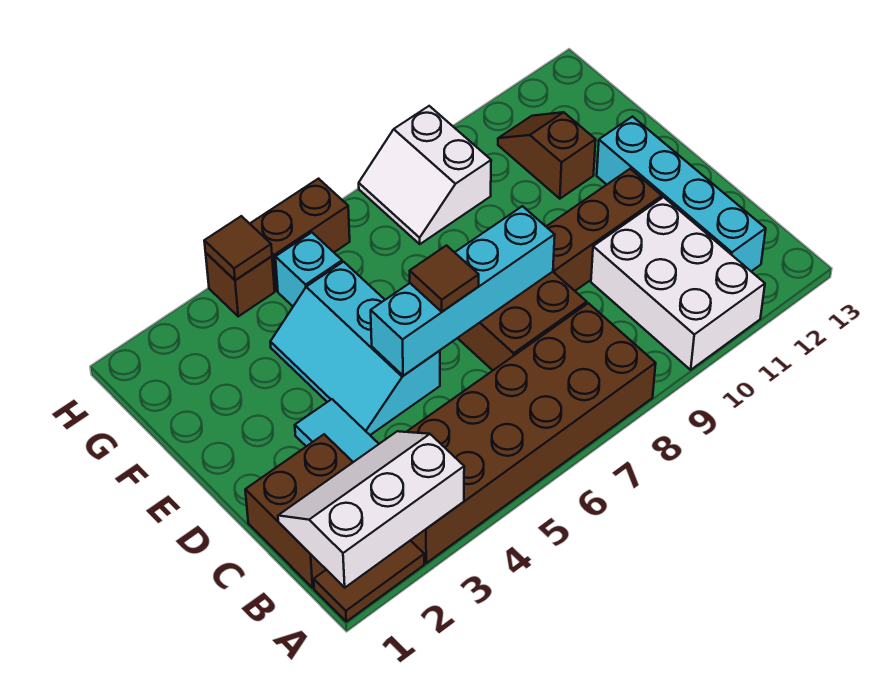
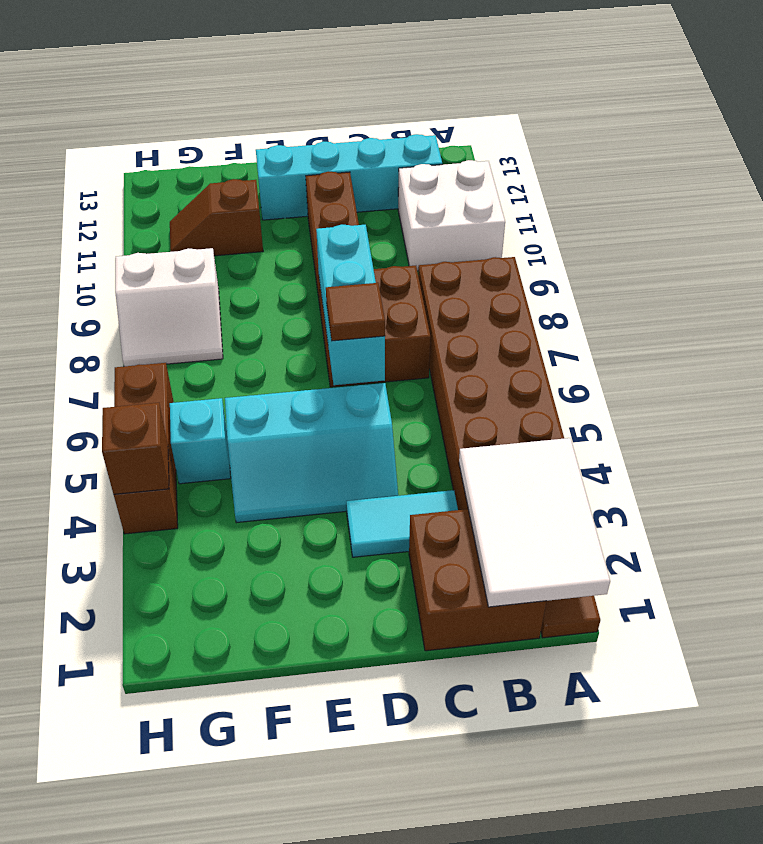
white slope A1:B3 level 2 top A -> white tile A1:B3 level 2
white brick A10:C11 level 1 -> white brick A10:B11 level 1
cyan brick D5:D8 level 2 -> cyan brick D6:D8 level 2
brown tile H4 level 2 -> brown brick H4 level 2

